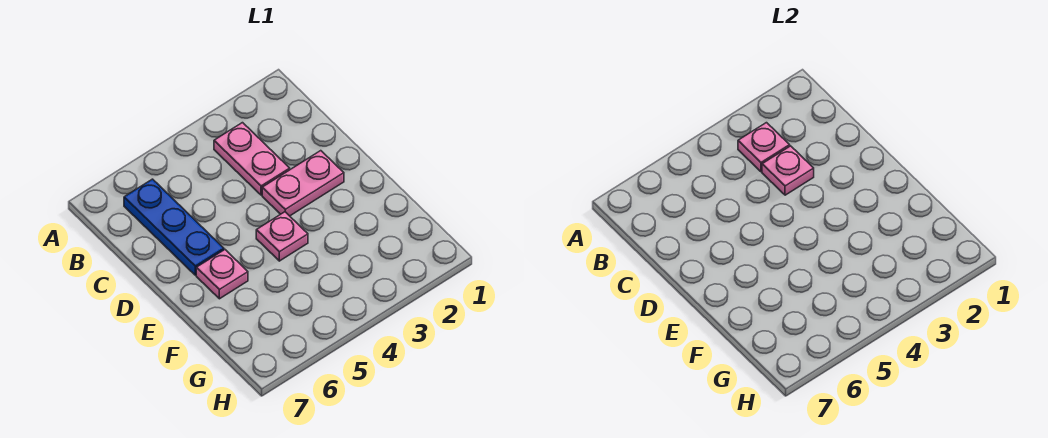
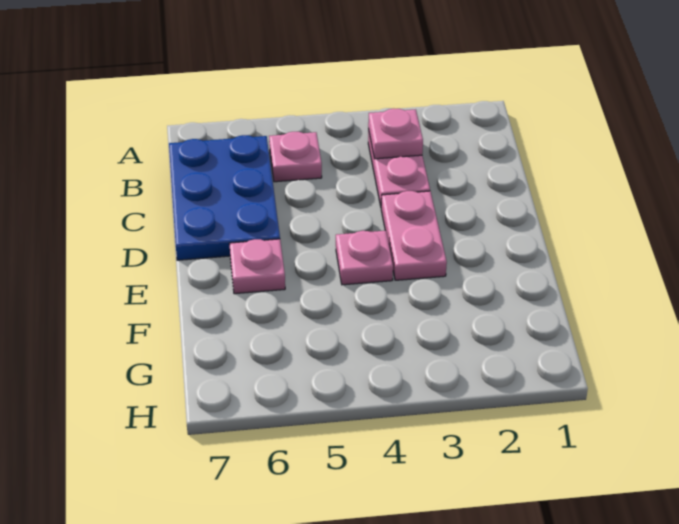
blue plate B6:D6 level 1 -> blue plate B6:D7 level 1
pink plate C3 level 2 -> pink plate B5 level 1
pink plate D2:D3 level 1 -> pink plate D3:E3 level 1

